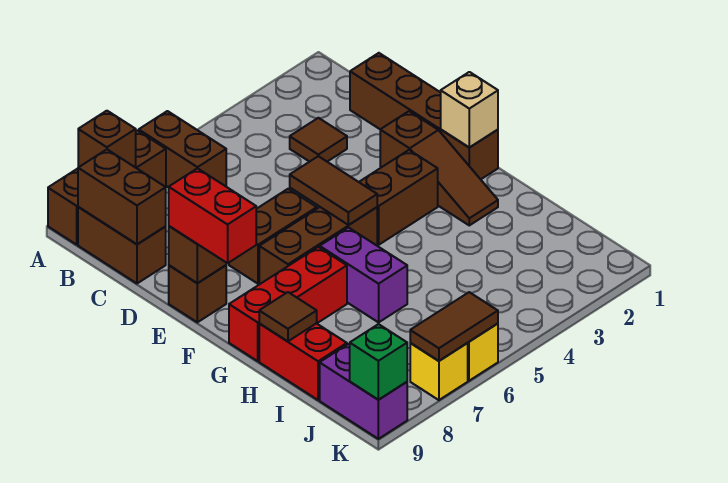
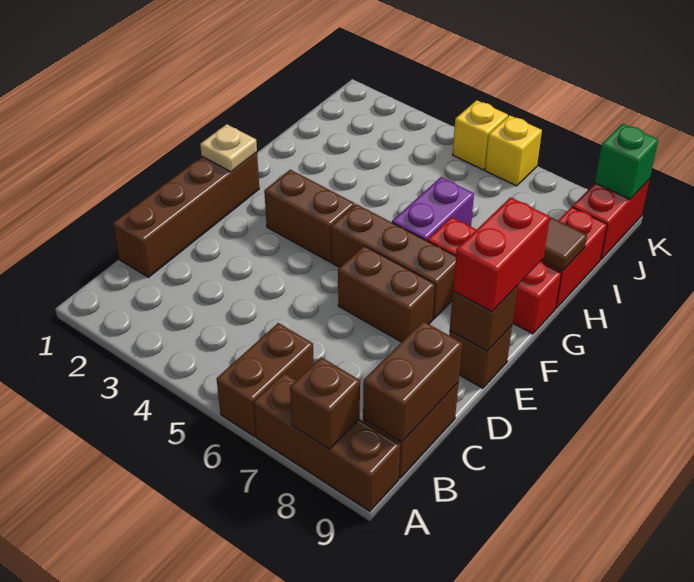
brown tile C3 level 1 -> none
brown slope E2:G2 level 1 top E -> none
brown tile E5:F5 level 2 -> none
tan brick F1 level 2 -> tan plate F1 level 2
purple brick J9:K9 level 1 -> red brick J9:K9 level 1
brown tile K6:K7 level 2 -> none
yellow brick K7 level 1 -> yellow brick K5 level 1

